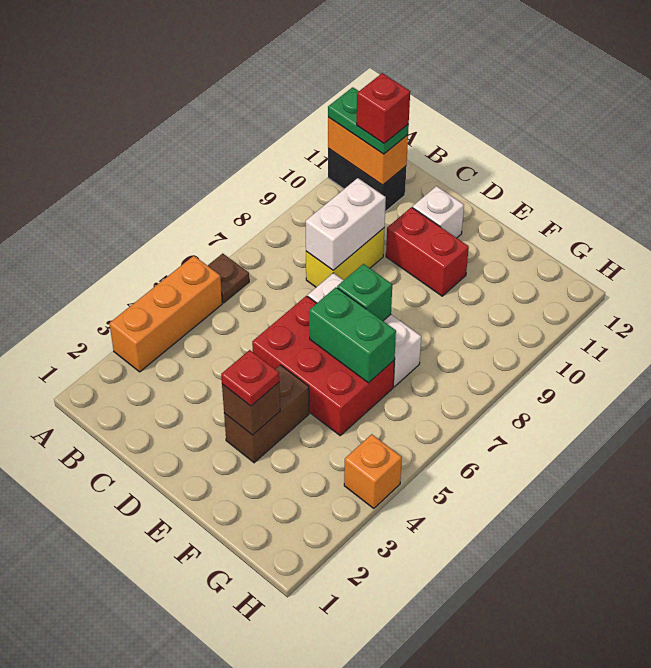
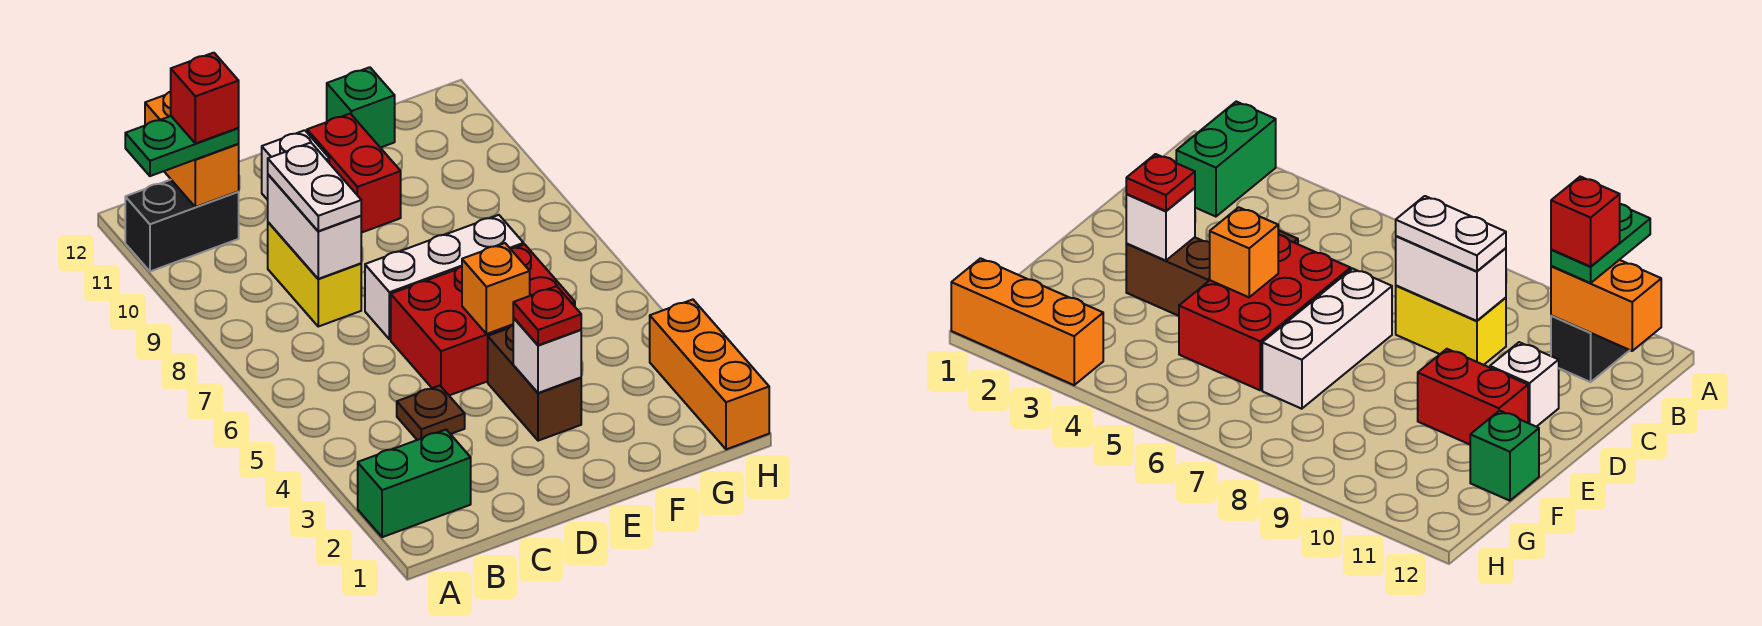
orange brick A3:A5 level 1 -> orange brick H1:H3 level 1
brown plate A6 level 1 -> brown plate C4 level 1
orange brick A11:B11 level 2 -> orange brick B11:B12 level 2
none -> white plate C8:C9 level 3
red brick D10:E10 level 1 -> red brick E10:E11 level 1
brown brick E3 level 2 -> white brick E3 level 2
green brick E6:F6 level 2 -> green brick A2:B2 level 1
green brick E7 level 2 -> green brick F12 level 1
orange brick H4 level 1 -> orange brick E5 level 2

